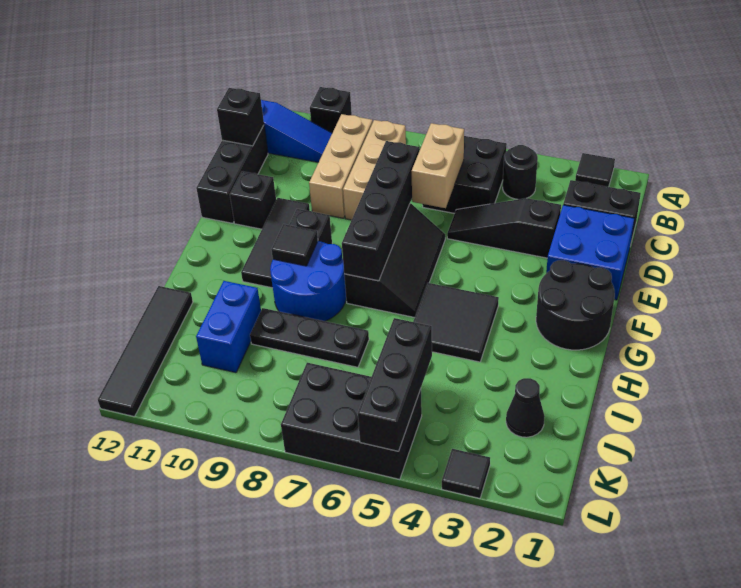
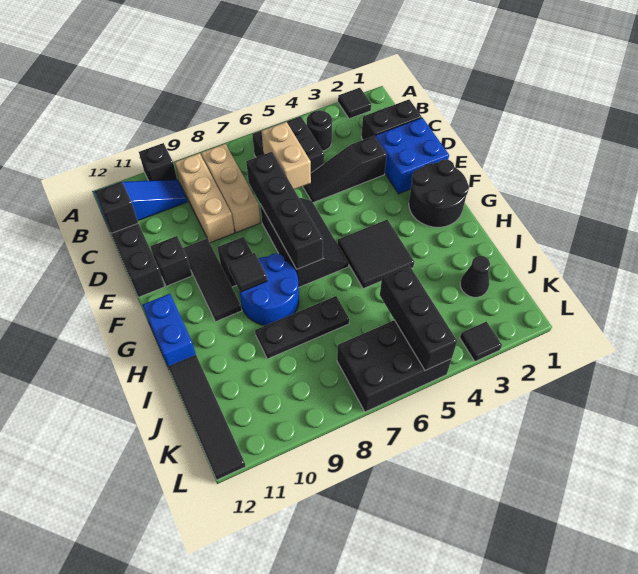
blue brick I10:J10 level 1 -> blue brick G12:H12 level 1

